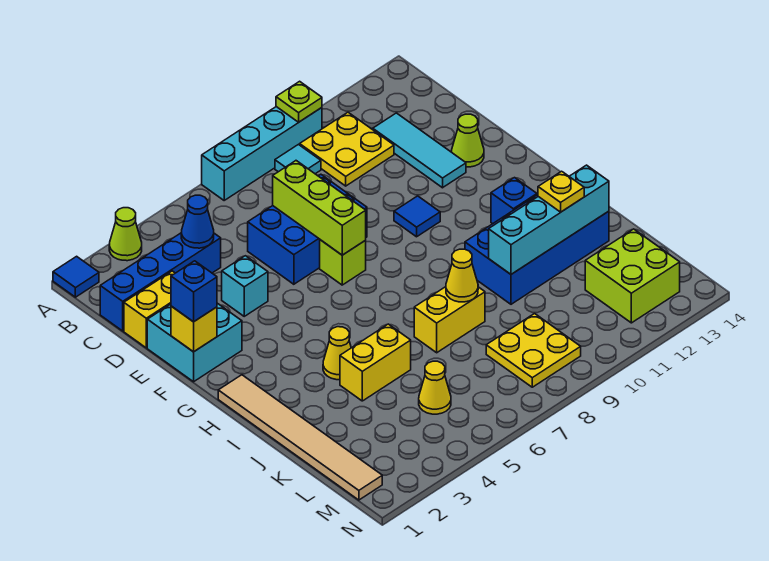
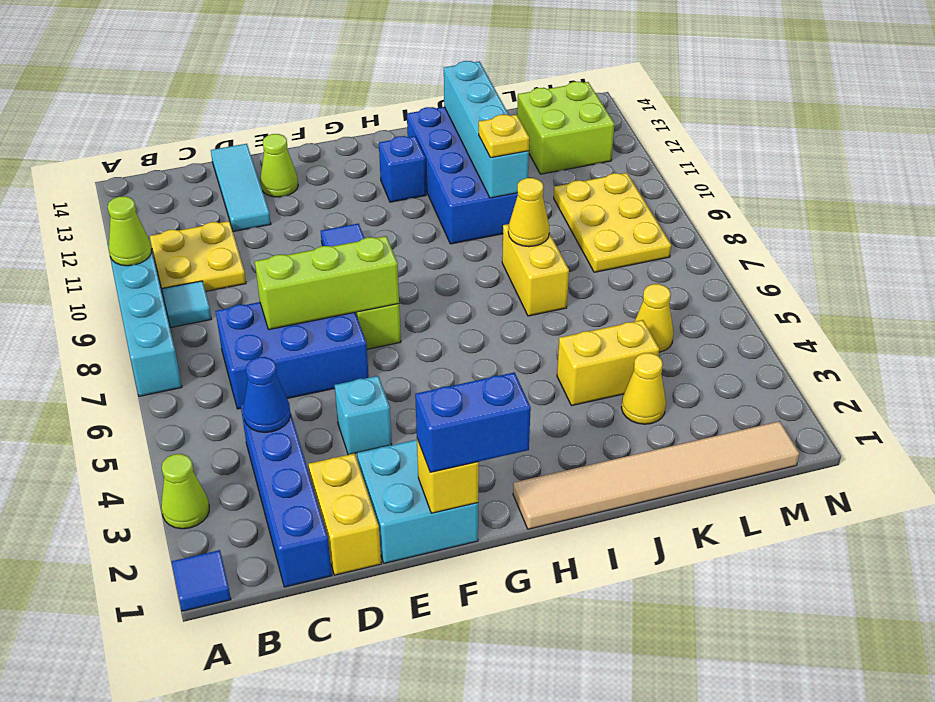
lime plate A10 level 2 -> lime cone A10 level 2
cyan tile C12:E12 level 1 -> cyan tile D12:D14 level 1
blue brick D6:E8 level 1 -> blue brick C6:E7 level 1
blue brick F1 level 3 -> blue brick F1:G1 level 3
yellow cone I4 level 1 -> yellow cone K3 level 1
yellow brick J4:J5 level 1 -> yellow brick J4:K4 level 1
yellow plate J12 level 3 -> yellow plate J10 level 3
yellow plate L8:M9 level 1 -> yellow plate L8:M10 level 1

